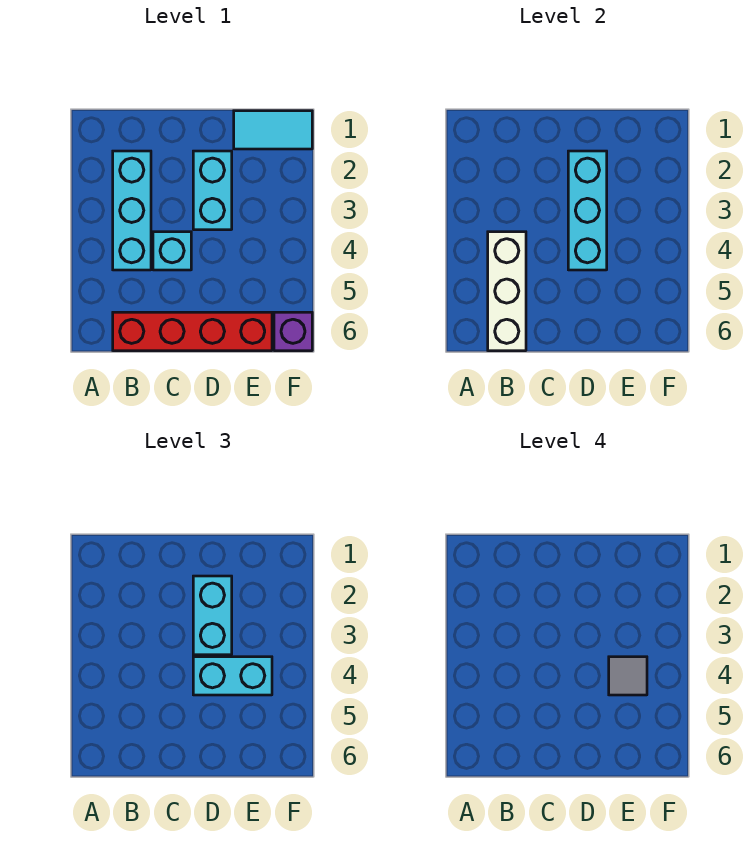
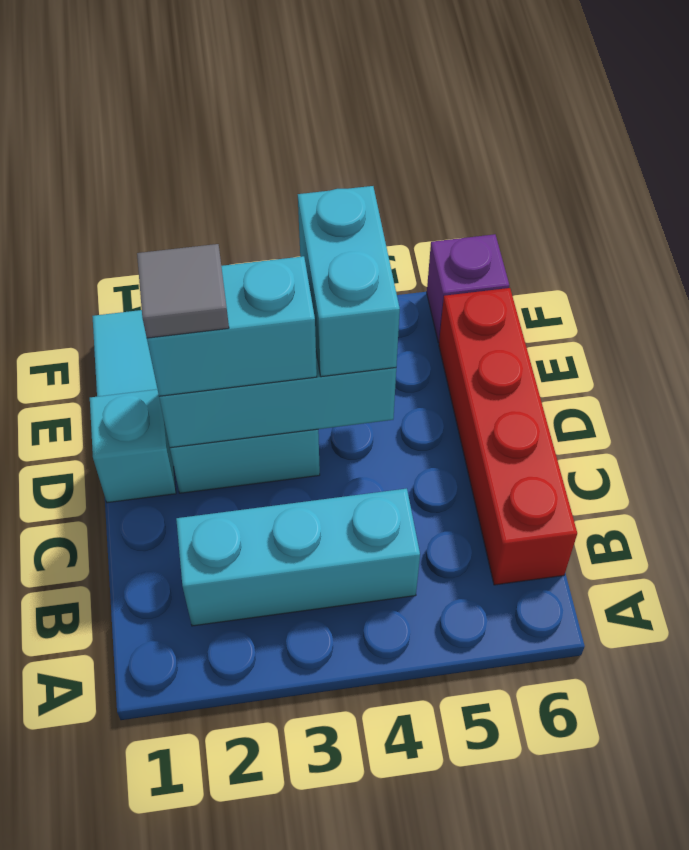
white brick B4:B6 level 2 -> none
cyan brick C4 level 1 -> cyan brick D1 level 1
grey tile E4 level 4 -> grey tile D2 level 4

